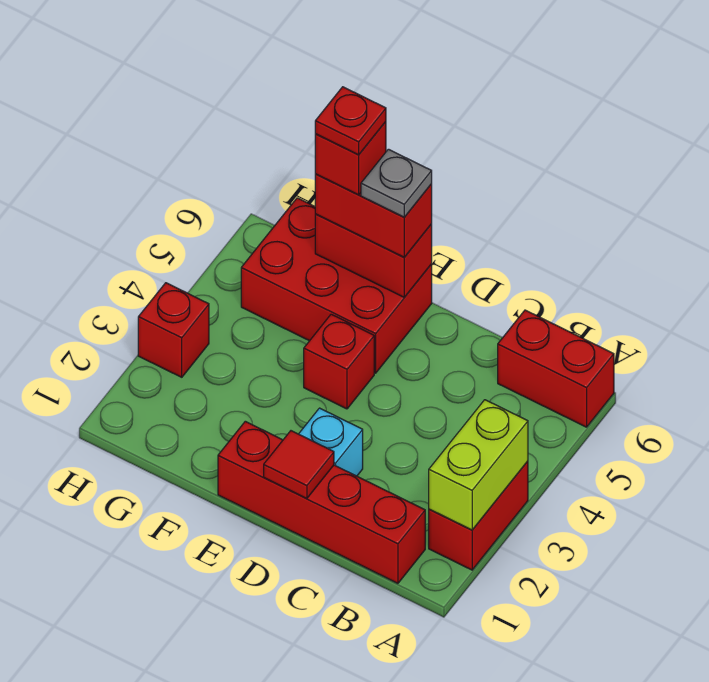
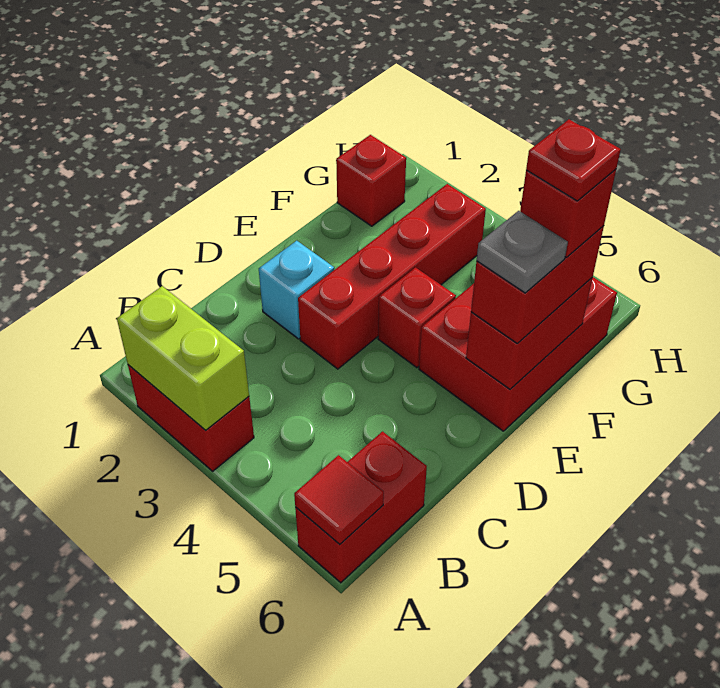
red brick B1:E1 level 1 -> red brick D3:G3 level 1
red tile D1 level 2 -> red tile A6 level 2
red brick H3 level 1 -> red brick G1 level 1

